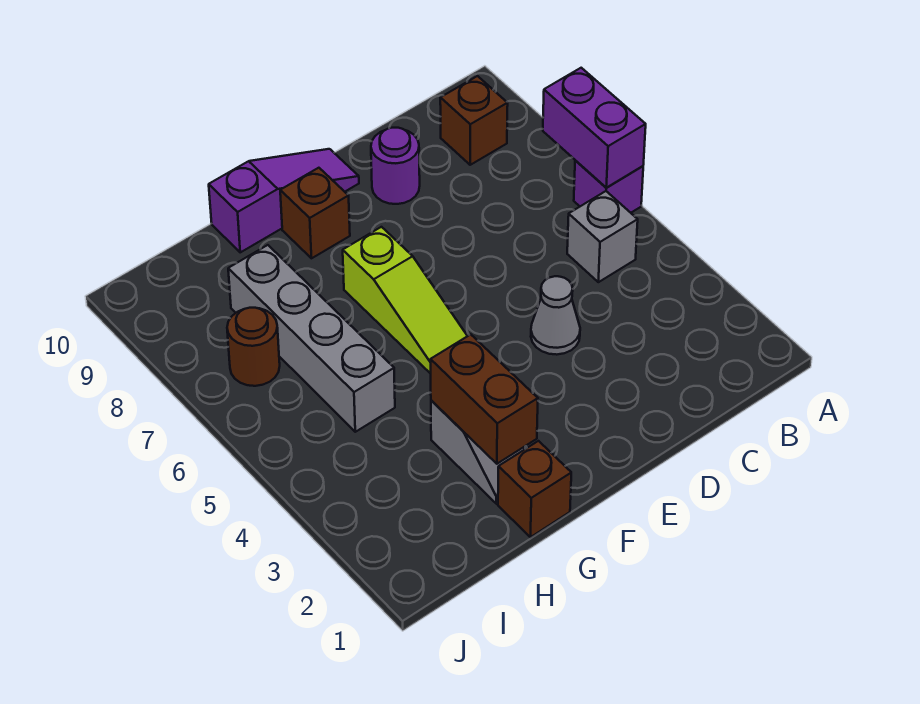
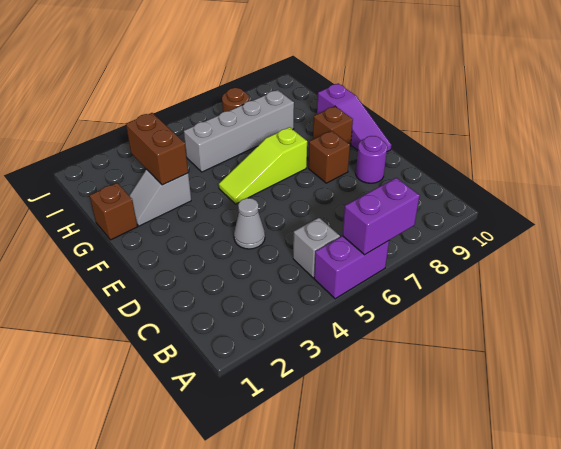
purple brick A6 level 1 -> purple brick A5:A6 level 1
brown brick B9 level 1 -> brown brick E8 level 1
brown brick G2:G3 level 2 -> brown brick G3:H3 level 2

